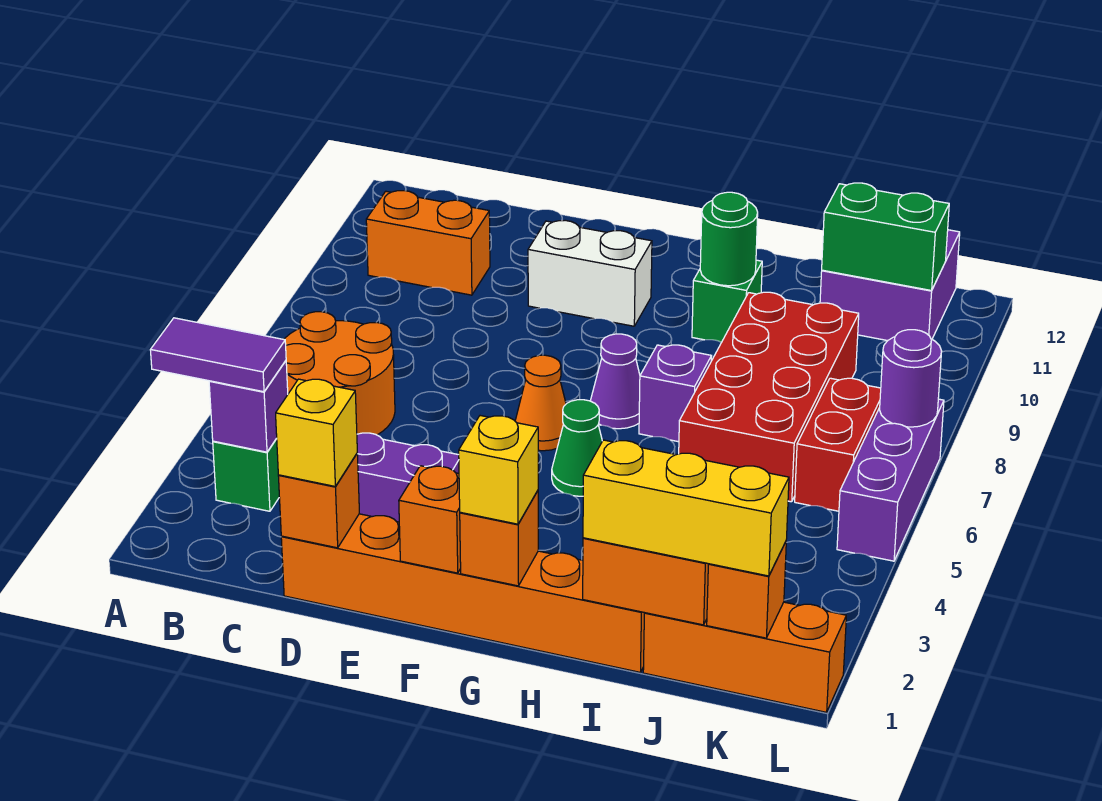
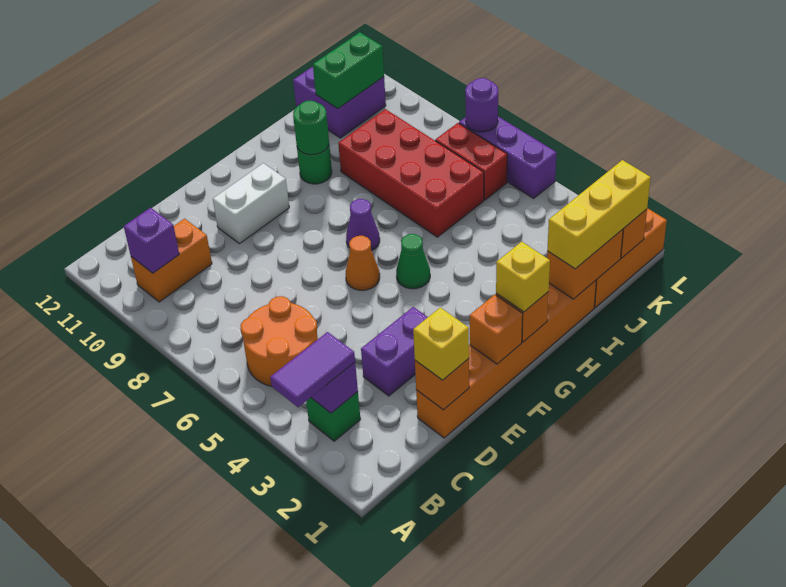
purple brick H7 level 1 -> purple brick B10 level 2
green brick H10 level 1 -> green round brick H10 level 1

